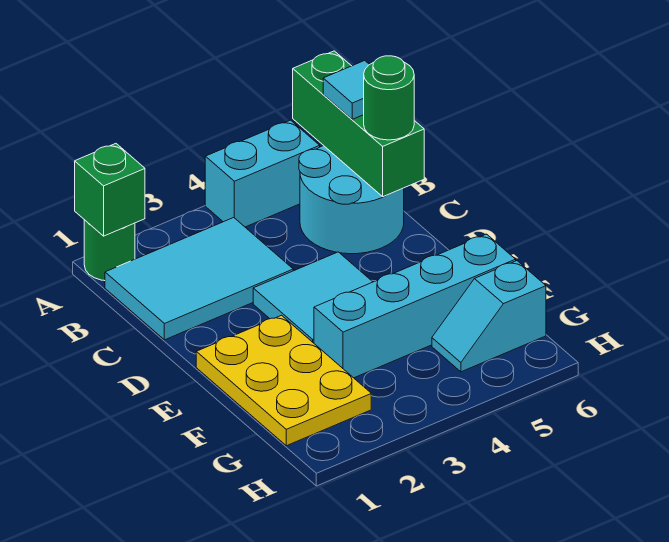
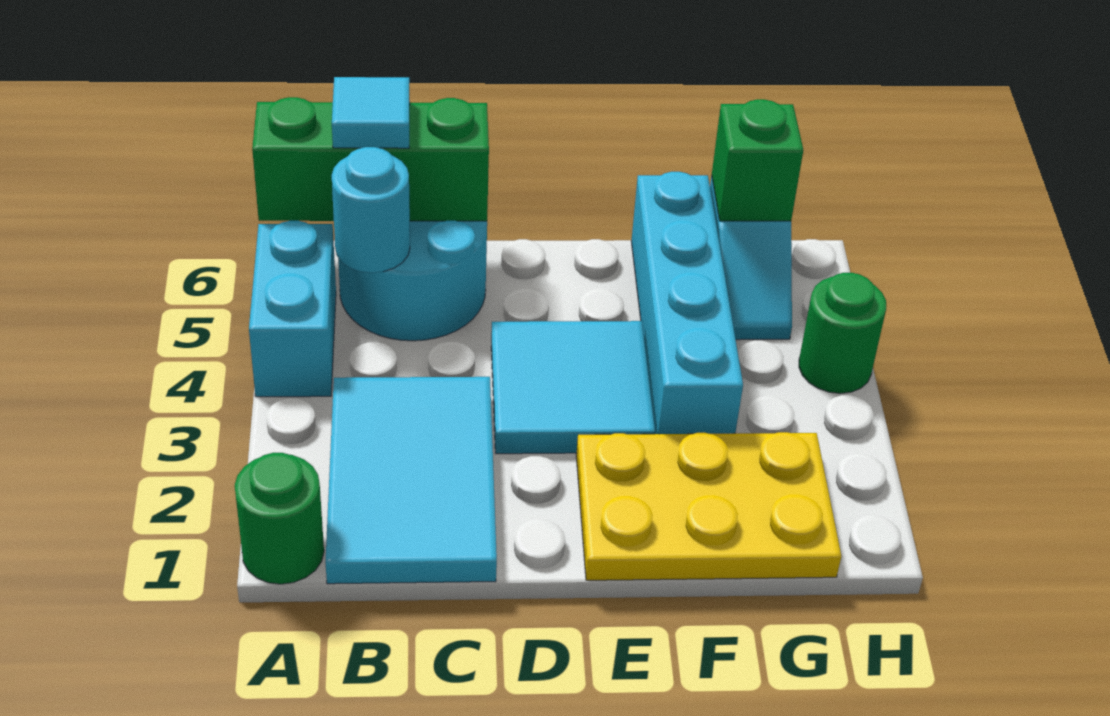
green brick A1 level 2 -> green brick G6 level 2
none -> cyan round brick B5 level 2
green round brick C6 level 3 -> green round brick H4 level 1

